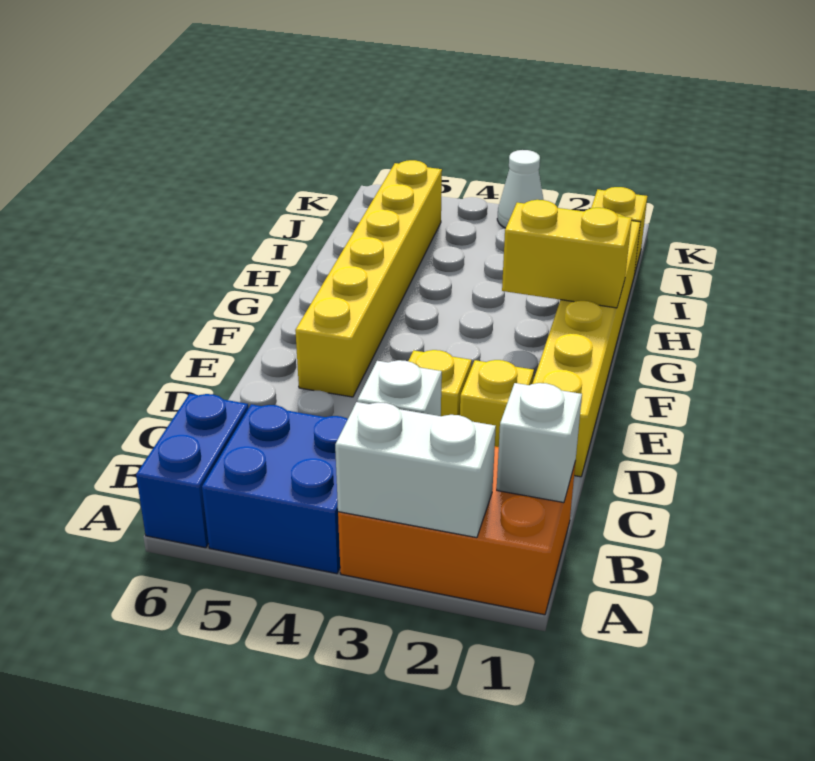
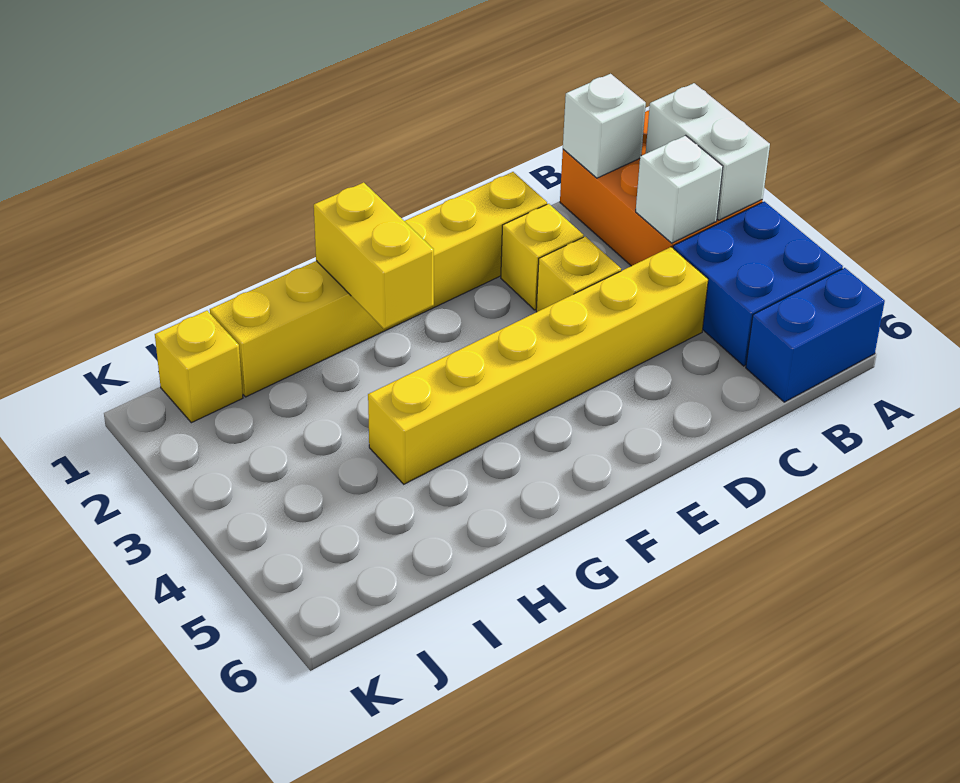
yellow brick E5:J5 level 1 -> yellow brick C4:H4 level 1
white cone K3 level 1 -> none

